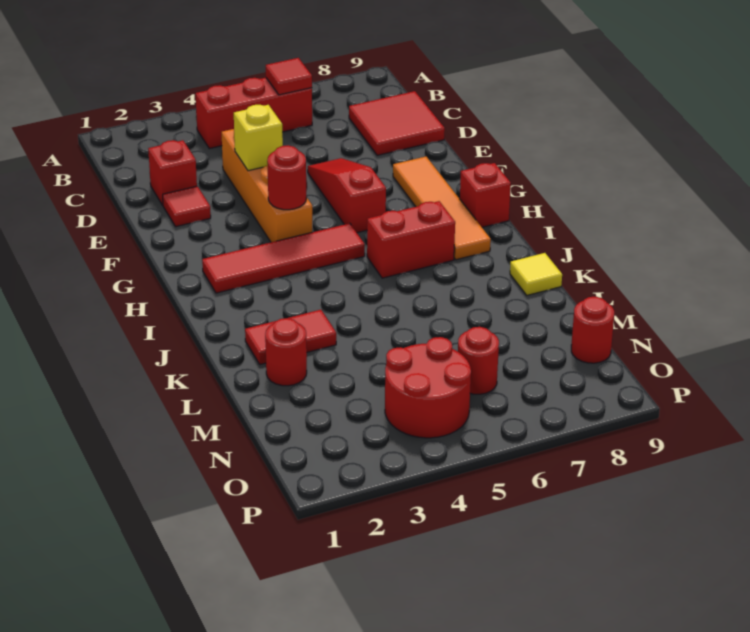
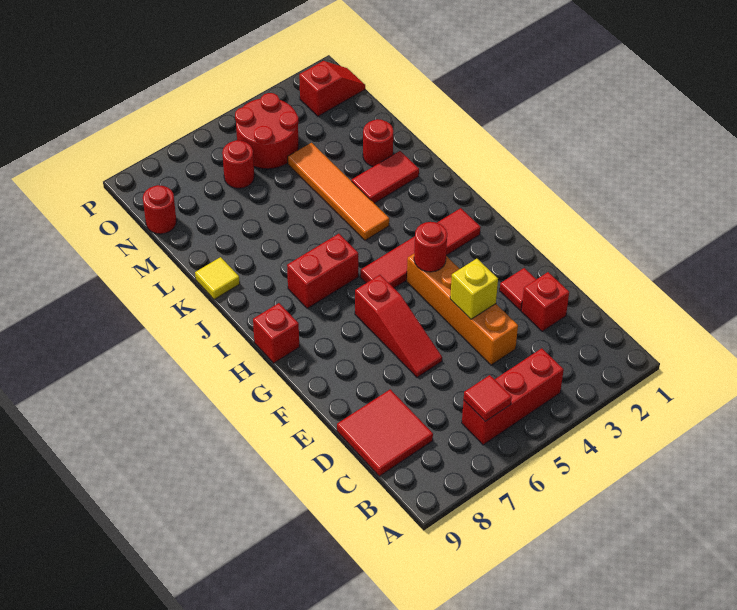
orange tile F8:I8 level 1 -> orange tile J4:M4 level 1
none -> red slope O1:O2 level 1 top 2

